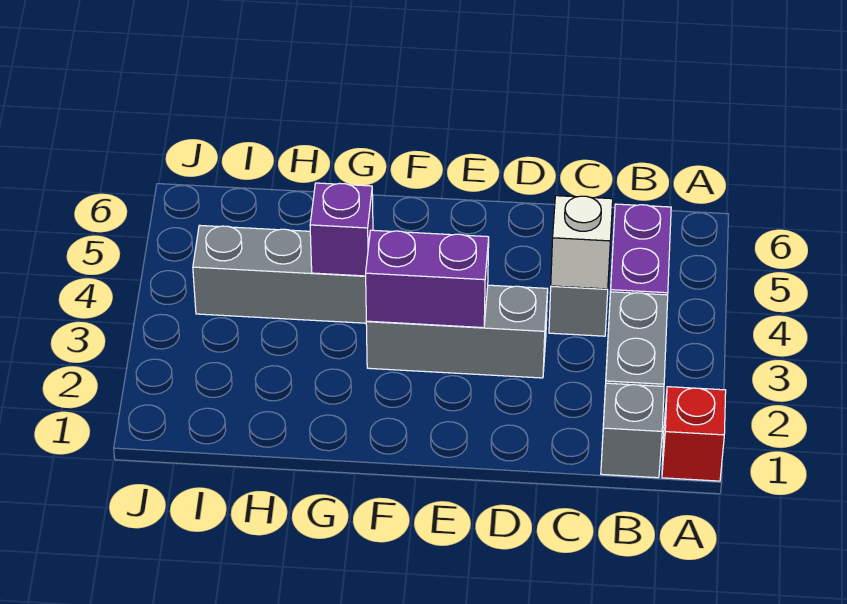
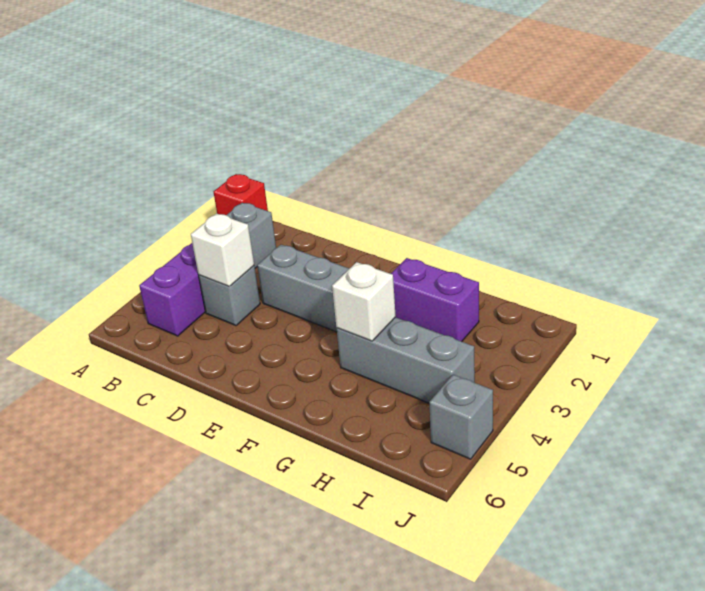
grey brick B1 level 1 -> grey brick J5 level 1
purple brick E3:F3 level 2 -> purple brick G2:H2 level 1
purple brick G4 level 2 -> white brick G4 level 2

